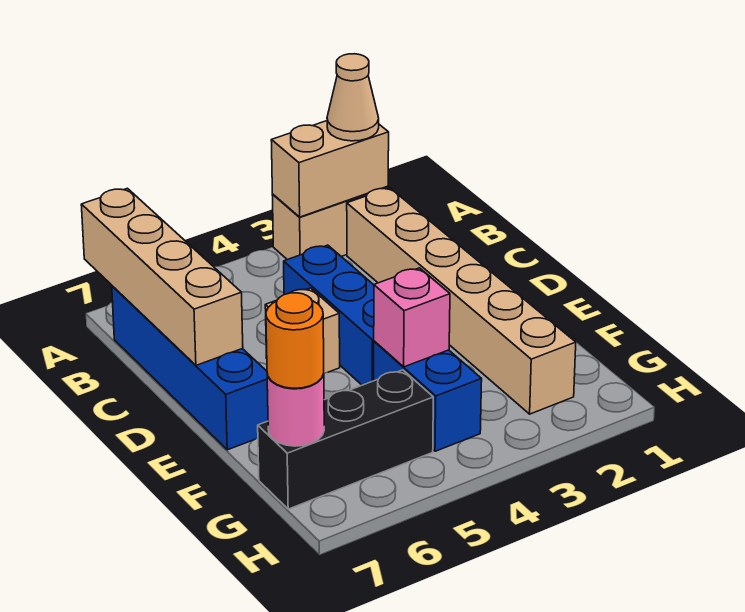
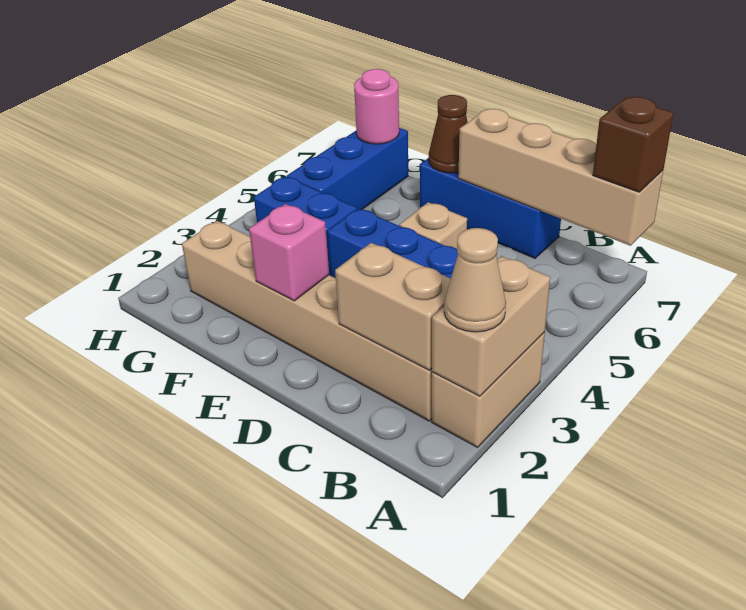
none -> brown brick A7 level 3
none -> tan brick B2:C2 level 2
blue brick B7:E7 level 1 -> blue brick C7:E7 level 1
none -> brown cone E7 level 2
pink brick F4 level 2 -> pink brick E2 level 2
black brick G5:G7 level 1 -> blue brick G5:G7 level 1
orange round brick G7 level 3 -> none

